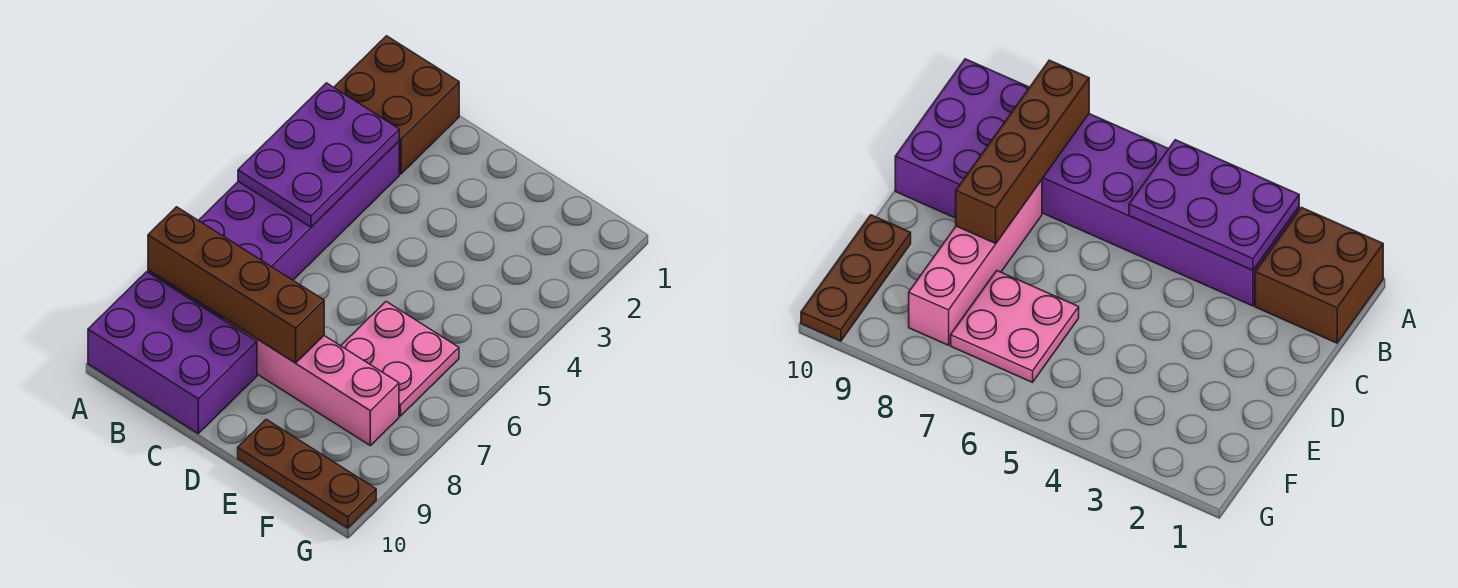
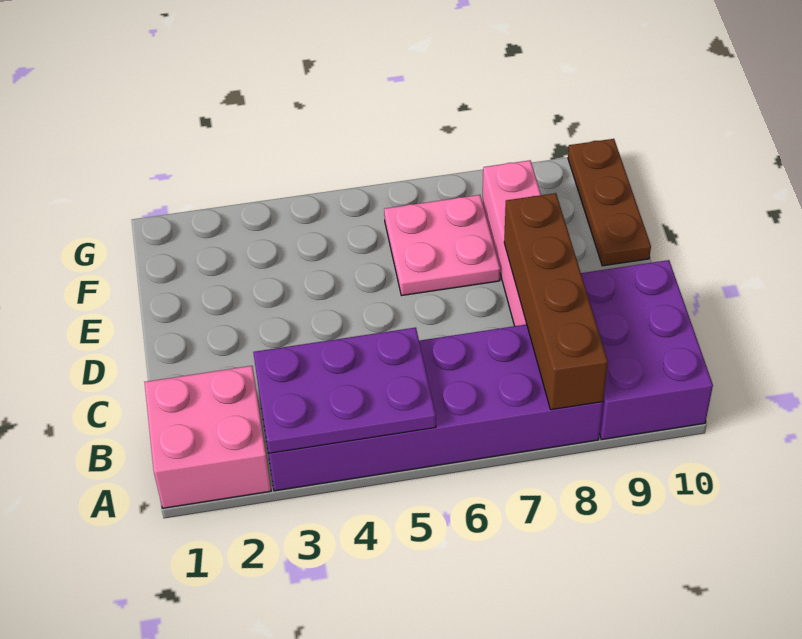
brown brick A1:B2 level 1 -> pink brick A1:B2 level 1

